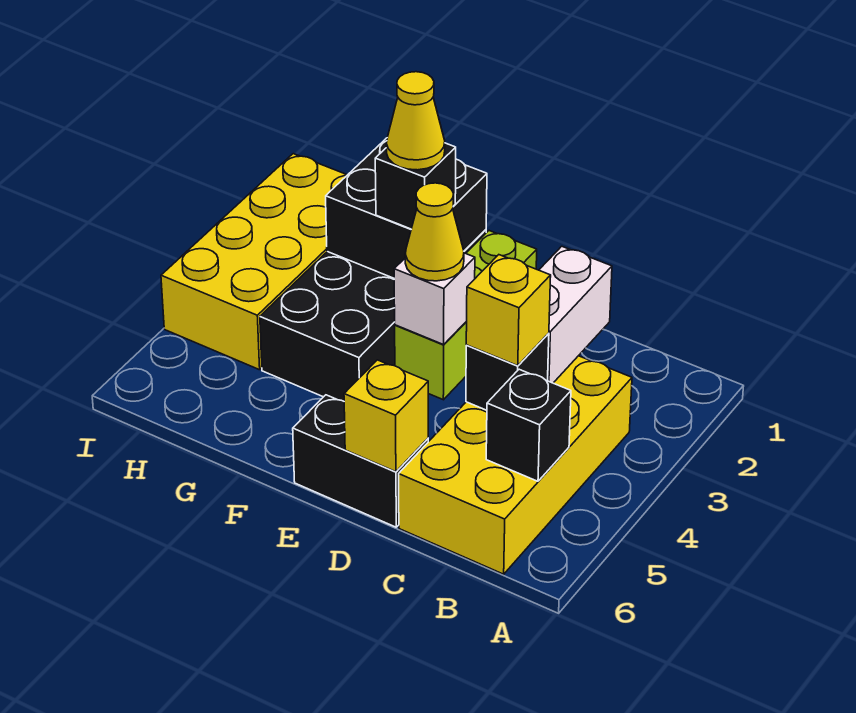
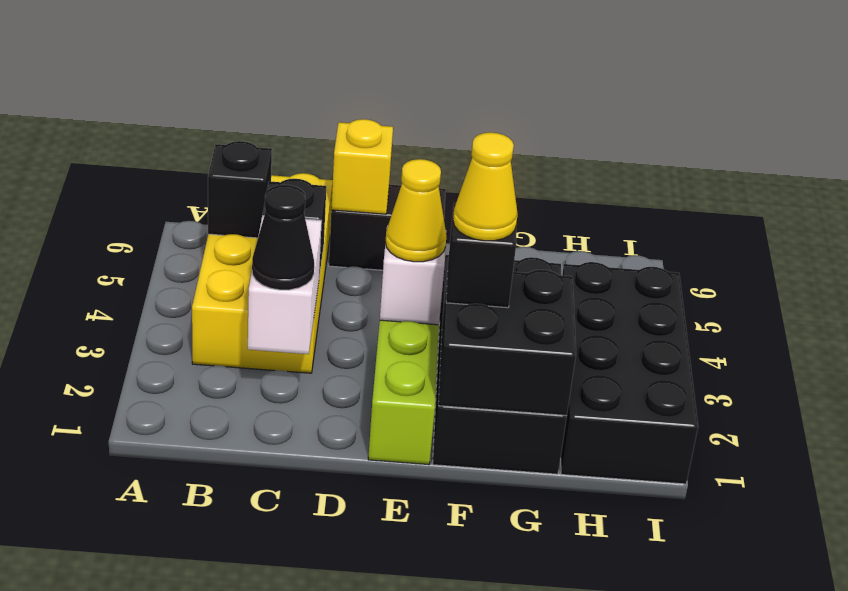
none -> black cone C2 level 3
yellow brick C4 level 3 -> none
yellow brick H1:I4 level 1 -> black brick H1:I4 level 1

